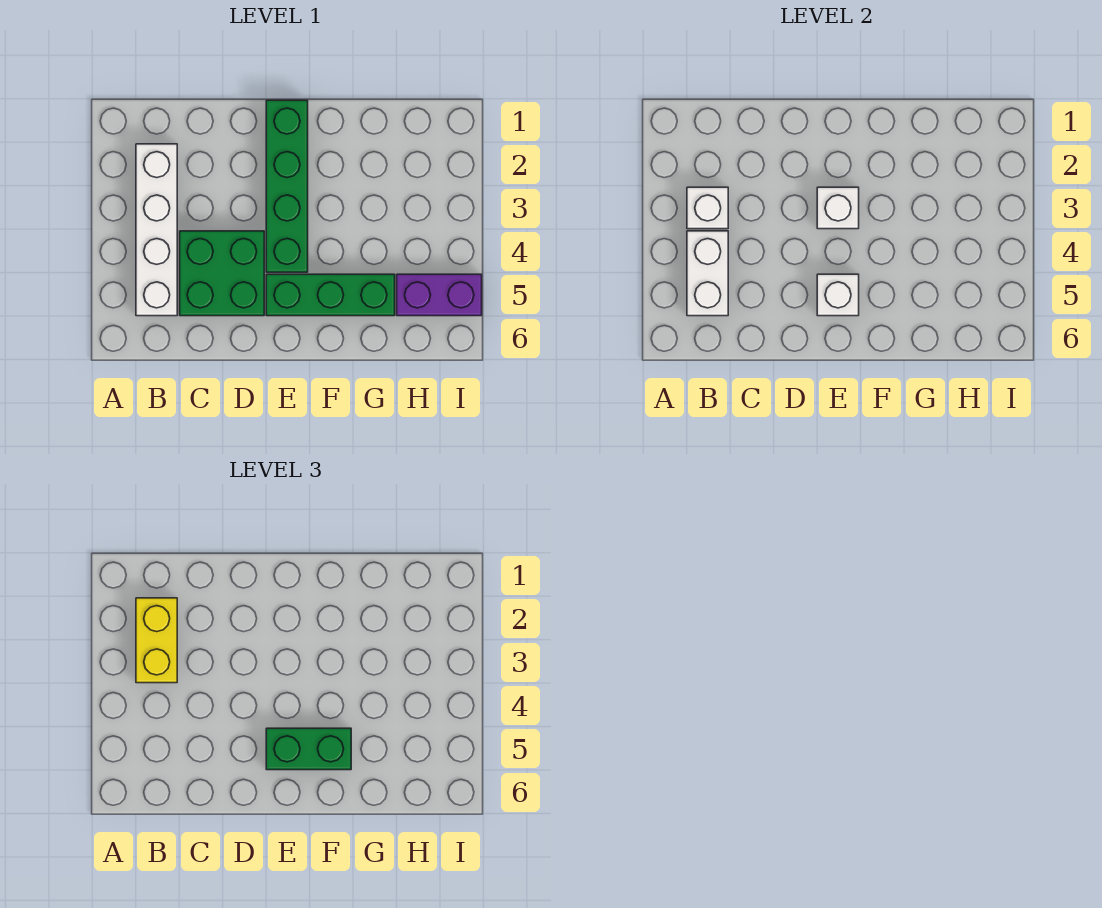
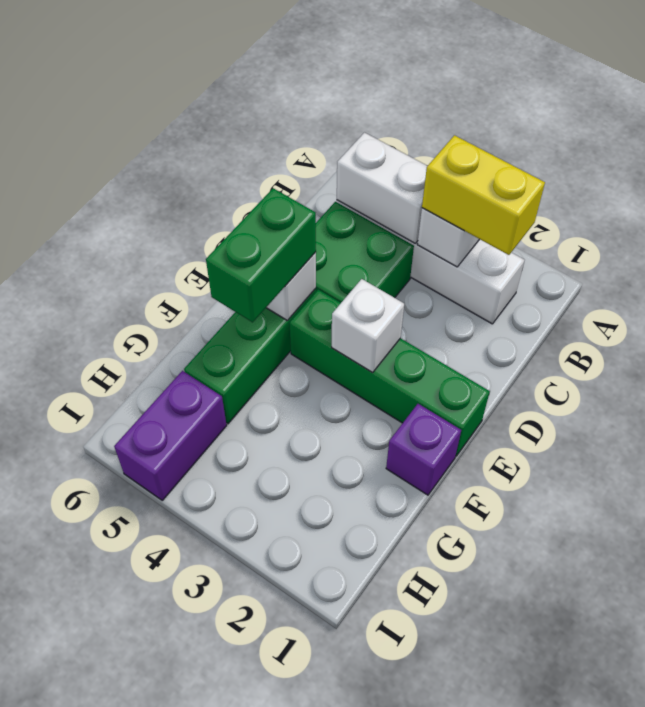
none -> purple brick F1 level 1

